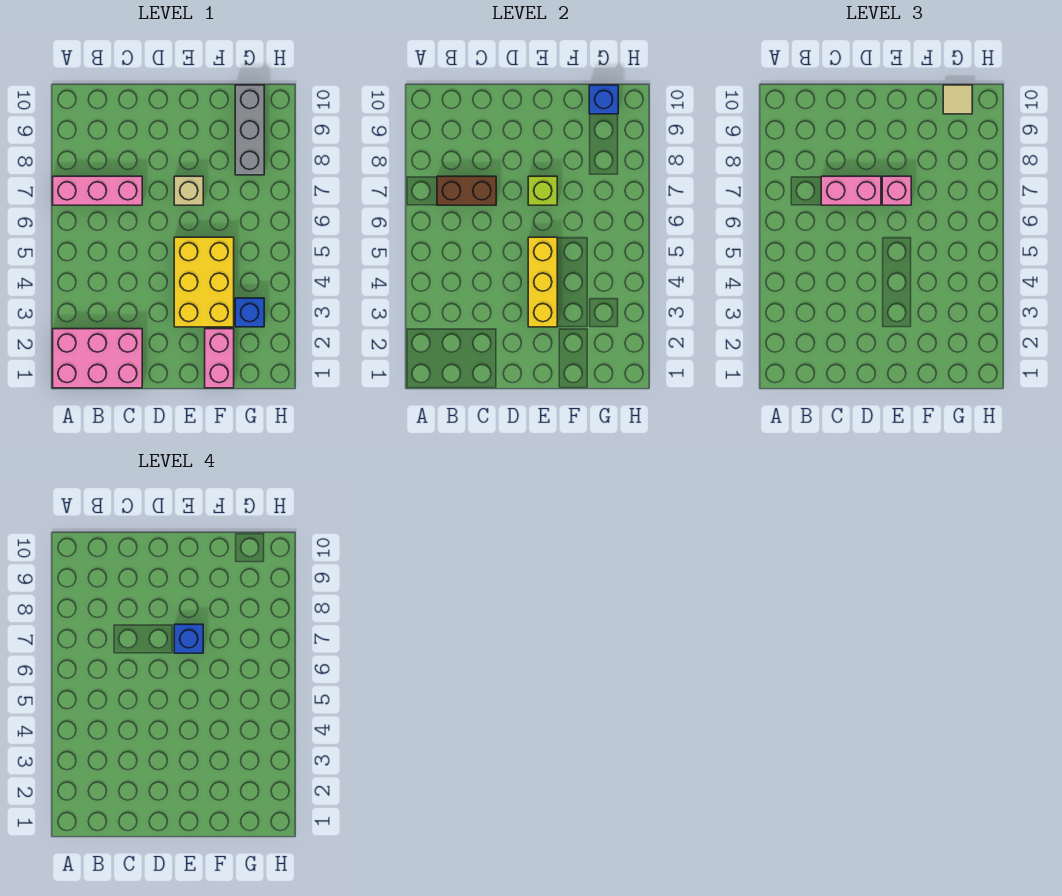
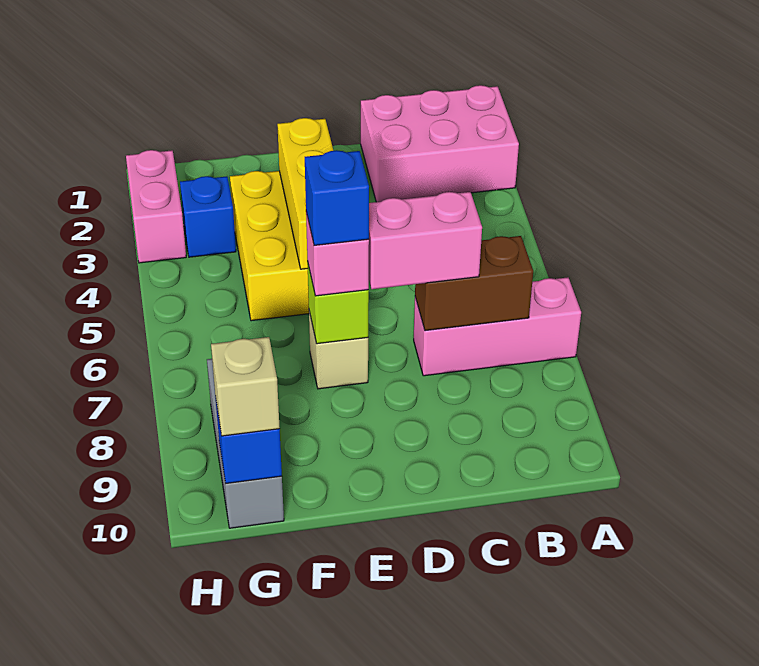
pink brick F1:F2 level 1 -> pink brick H2:H3 level 1
tan tile G10 level 3 -> tan brick G10 level 3

